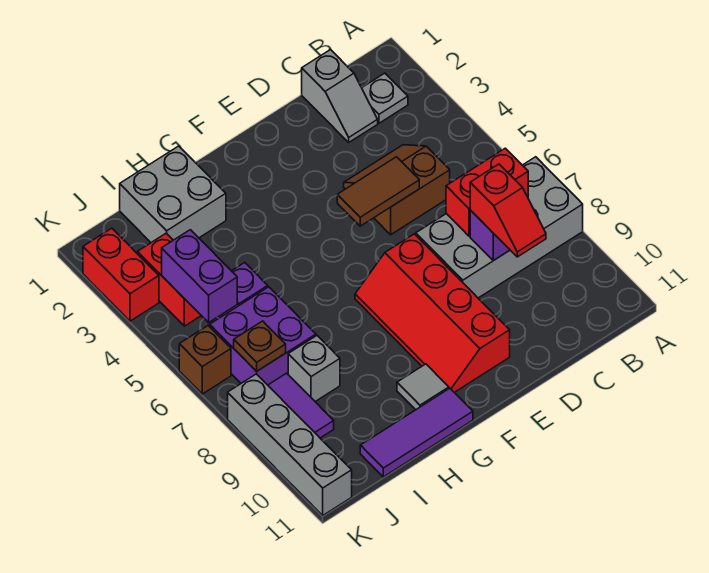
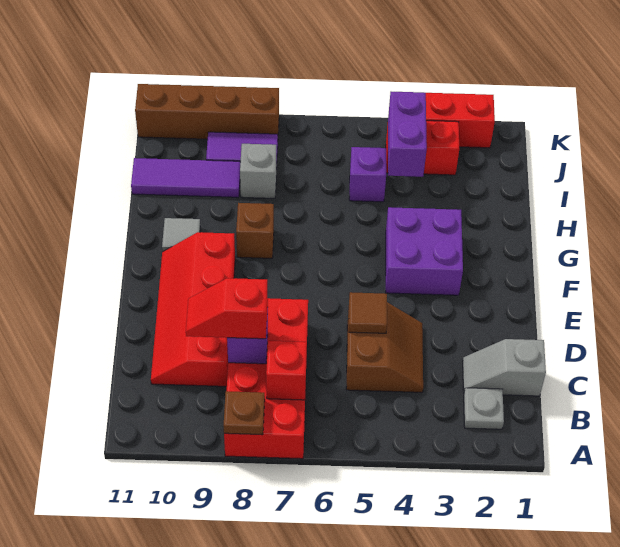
grey brick A7:D8 level 1 -> red brick A7:D8 level 1
red brick B7:C7 level 2 -> red brick B7 level 2
brown tile D5:E5 level 2 -> brown tile D5 level 2
red slope E7:F10 level 1 top E -> red slope C9:F10 level 1 top 9
purple tile G11:I11 level 1 -> purple tile I9:I11 level 1
grey brick H1:I2 level 1 -> none
purple brick I6:J7 level 1 -> purple brick F3:G4 level 1
purple brick J4:J5 level 2 -> purple brick I4:J4 level 2
brown plate J7 level 2 -> brown plate A8 level 2
brown brick K6 level 1 -> brown brick G8 level 1
grey brick K8:K11 level 1 -> brown brick K8:K11 level 1

